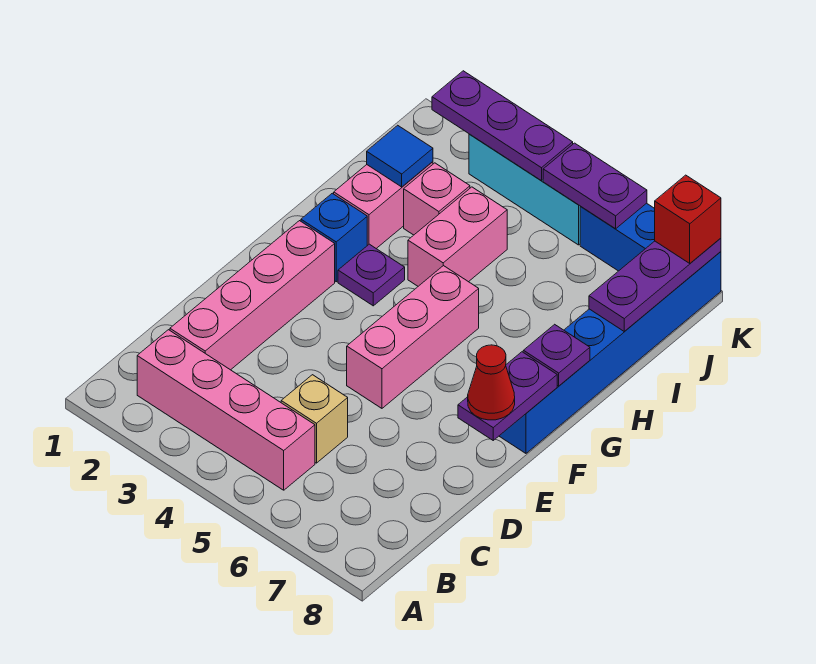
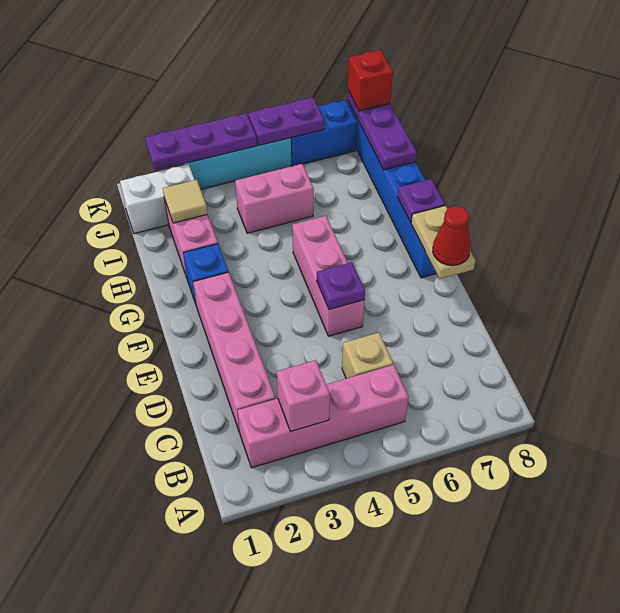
purple plate E8:F8 level 2 -> tan plate E8:F8 level 2
purple plate G3 level 1 -> purple plate E5 level 2
pink brick H4:I4 level 1 -> pink brick I4:I5 level 1
blue tile I2 level 2 -> tan tile I2 level 2
pink brick I3 level 1 -> pink brick B3 level 2
none -> white brick J1:J2 level 1

